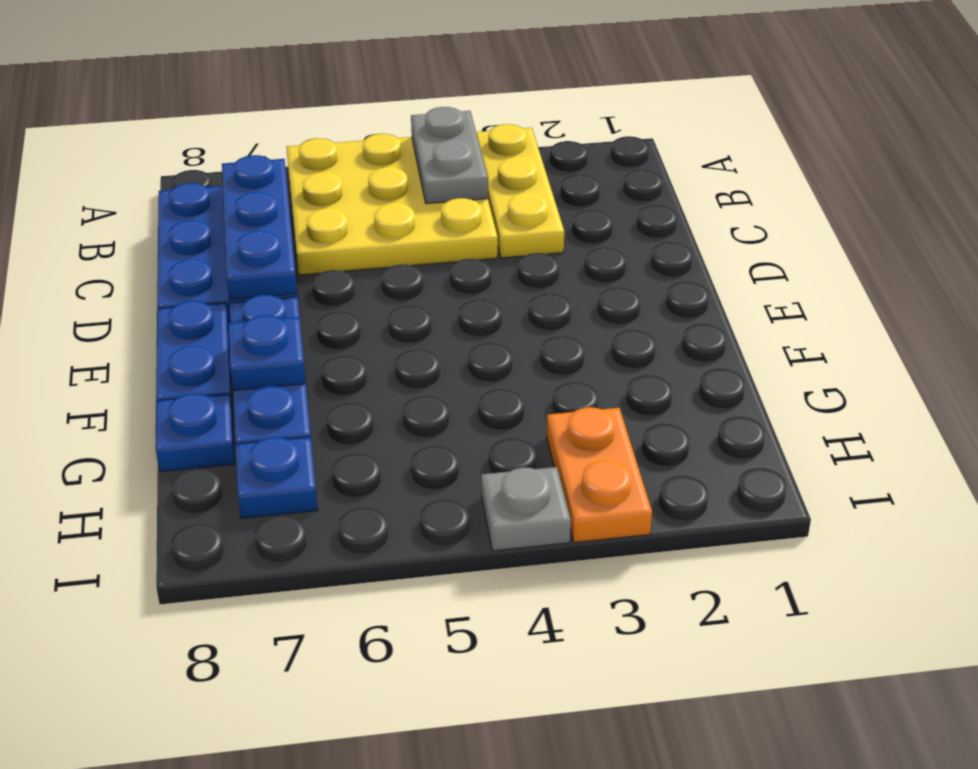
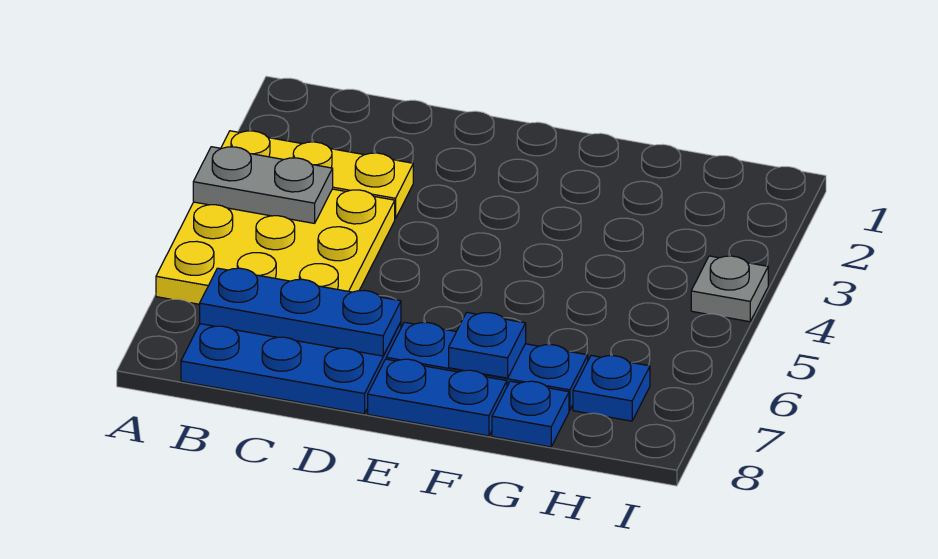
orange plate H3:I3 level 1 -> none

